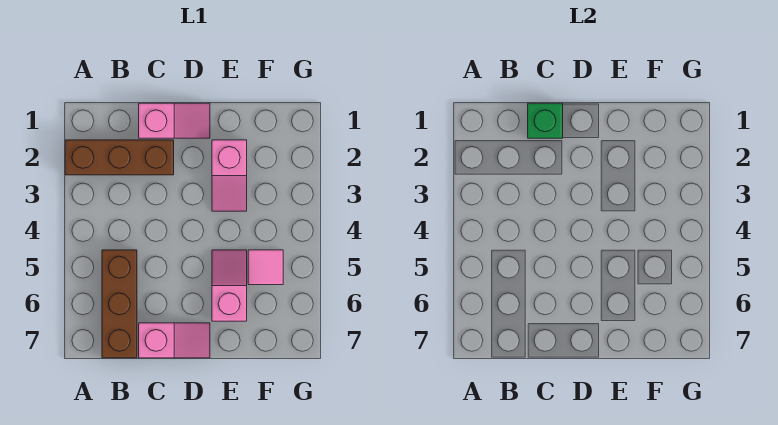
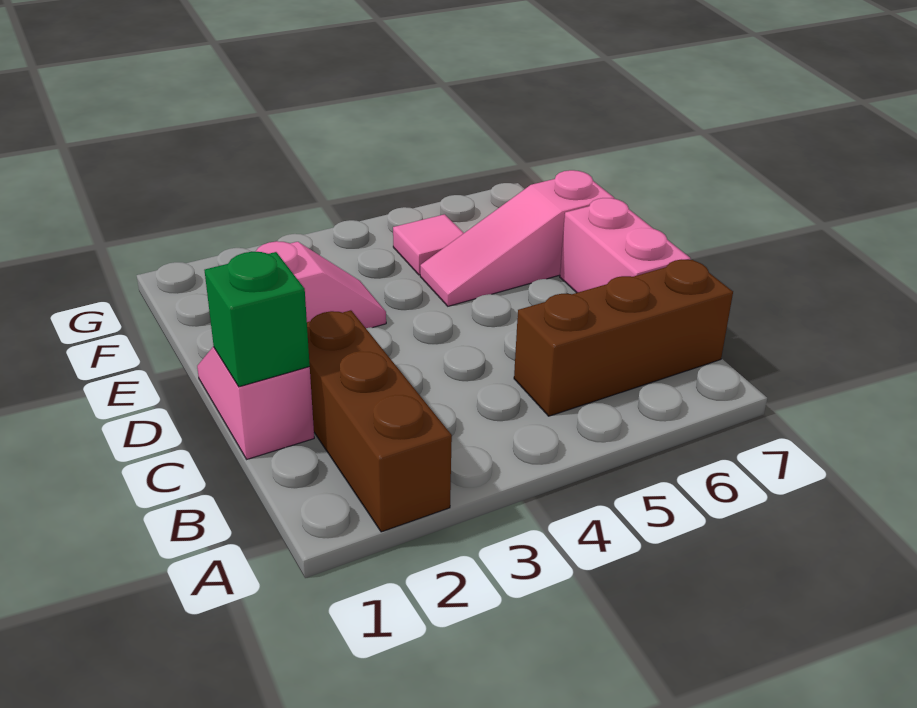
pink slope C7:D7 level 1 top C -> pink brick C7:D7 level 1
pink slope E5:E6 level 1 top 6 -> pink slope E5:E7 level 1 top 7

